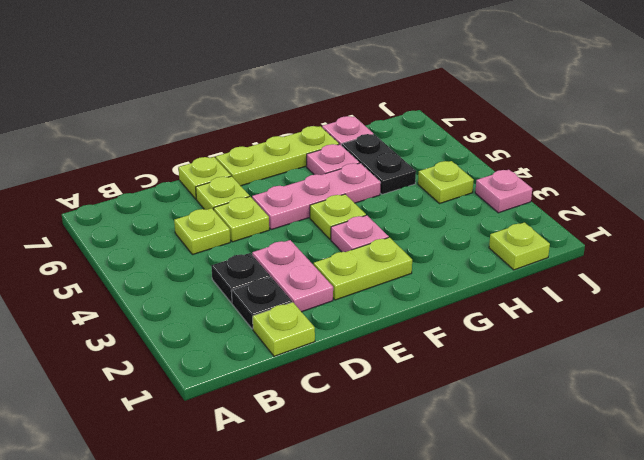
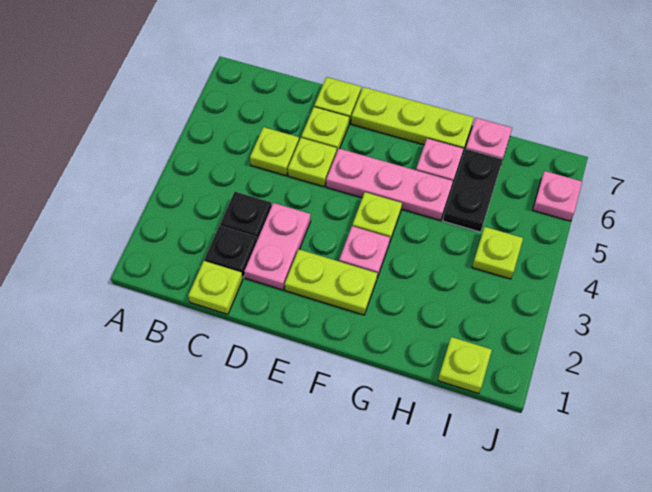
pink plate J3 level 1 -> pink plate J6 level 1

